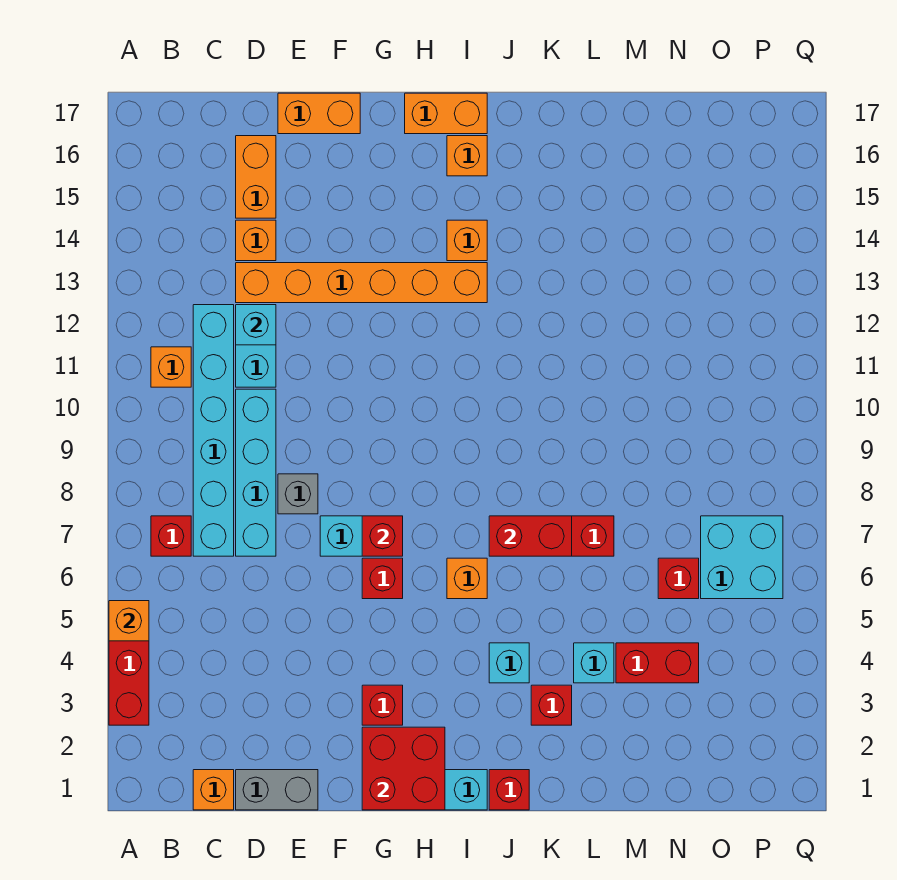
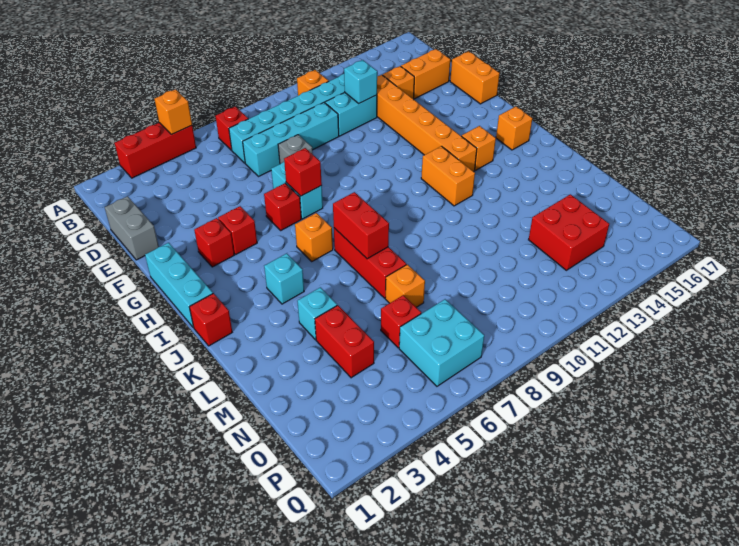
orange brick C1 level 1 -> orange brick M7 level 1
red brick G1:H2 level 2 -> red brick N13:O14 level 1
orange brick H17:I17 level 1 -> orange brick I12:J12 level 1
red brick K3 level 1 -> red brick G4 level 1

